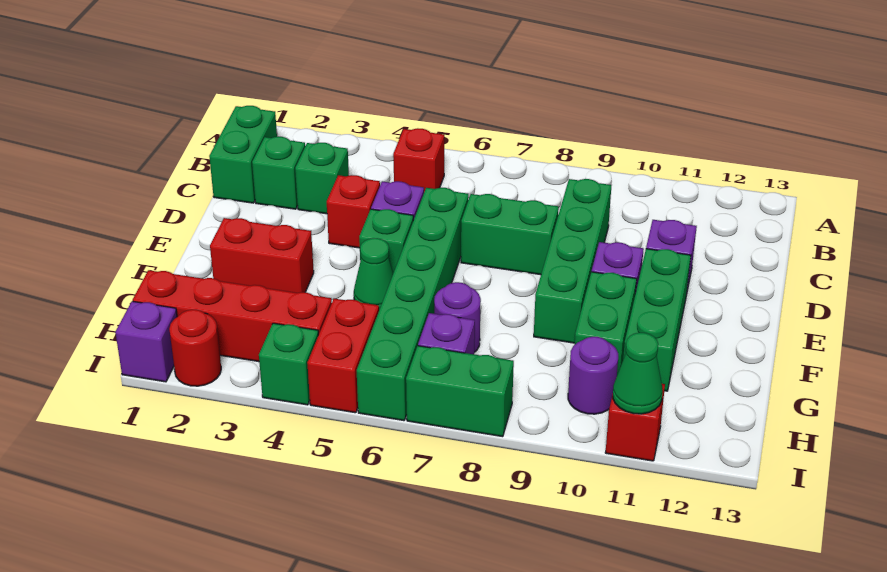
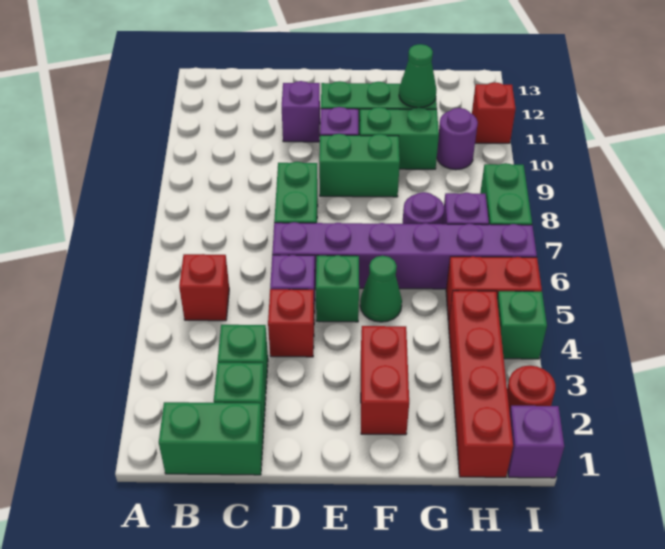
green brick C9:F9 level 1 -> green brick E9:F9 level 1
green brick D6:I6 level 1 -> purple brick D6:I6 level 1
green cone I11 level 2 -> green cone G11 level 2

